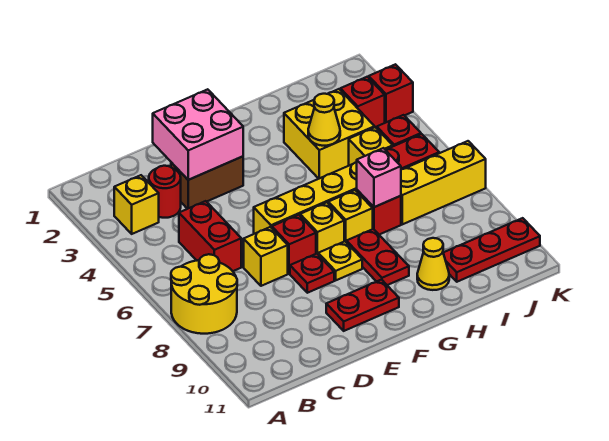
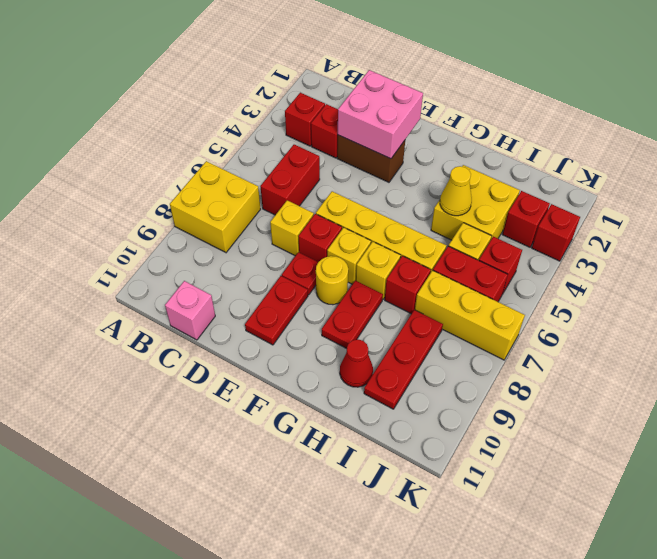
yellow round brick A7:B8 level 1 -> yellow brick A7:B8 level 1
yellow brick B3 level 1 -> red brick B3 level 1
red round brick C3 level 1 -> red brick C3 level 1
red plate E10:F10 level 1 -> red plate E9:E10 level 1
yellow plate F8 level 1 -> yellow round brick F8 level 1
pink brick H7 level 2 -> pink brick C11 level 1
yellow cone H10 level 1 -> red cone H10 level 1
red plate I10:K10 level 1 -> red plate I8:I10 level 1

